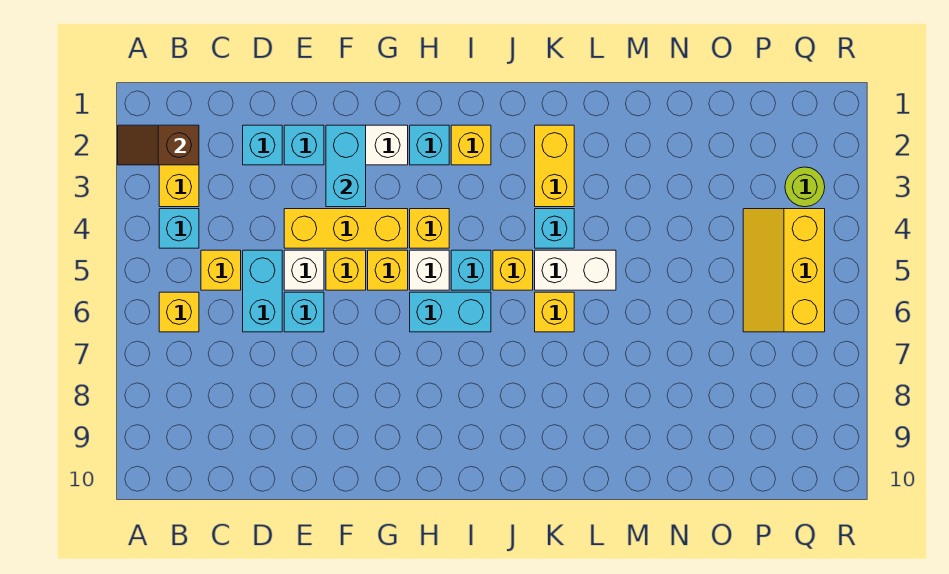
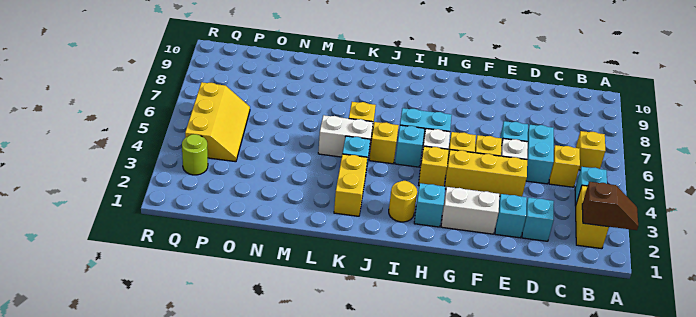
cyan brick F2:F3 level 2 -> none
yellow brick I2 level 1 -> yellow round brick I2 level 1

